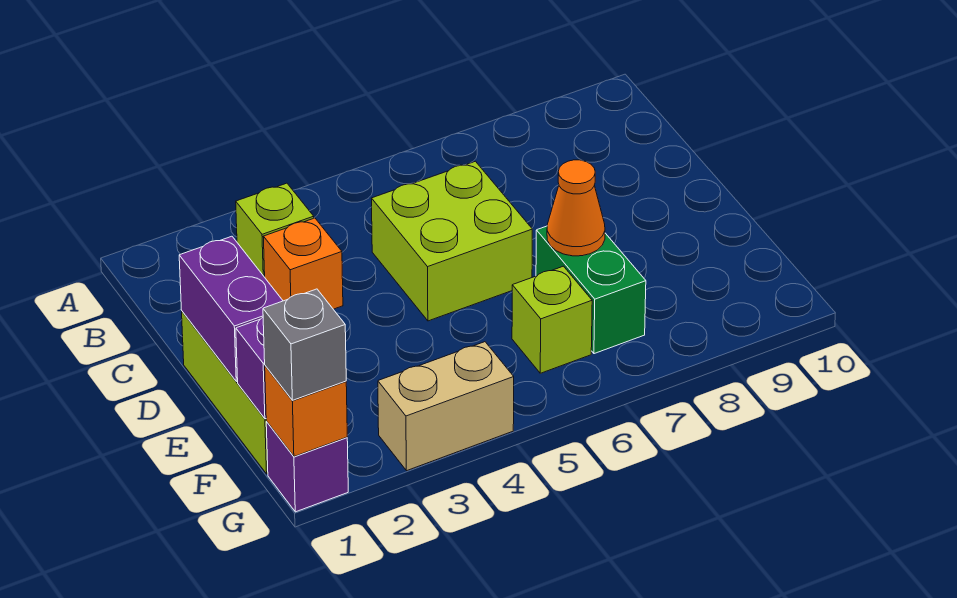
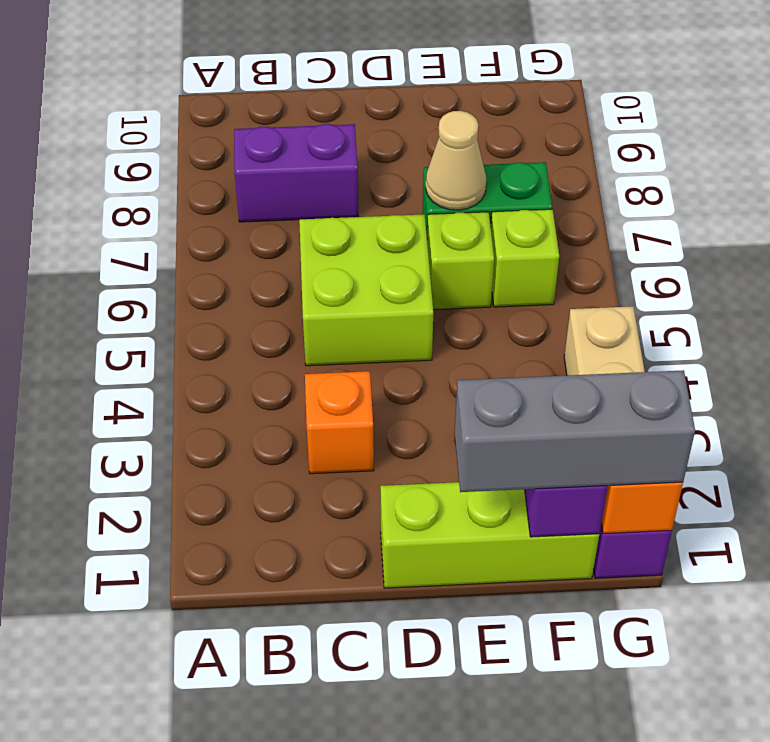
lime brick B3 level 1 -> lime brick E6 level 1
purple brick D1:E1 level 2 -> purple brick B8:C8 level 1
orange cone E7 level 2 -> tan cone E7 level 2
grey brick G1 level 3 -> grey brick E1:G1 level 3

